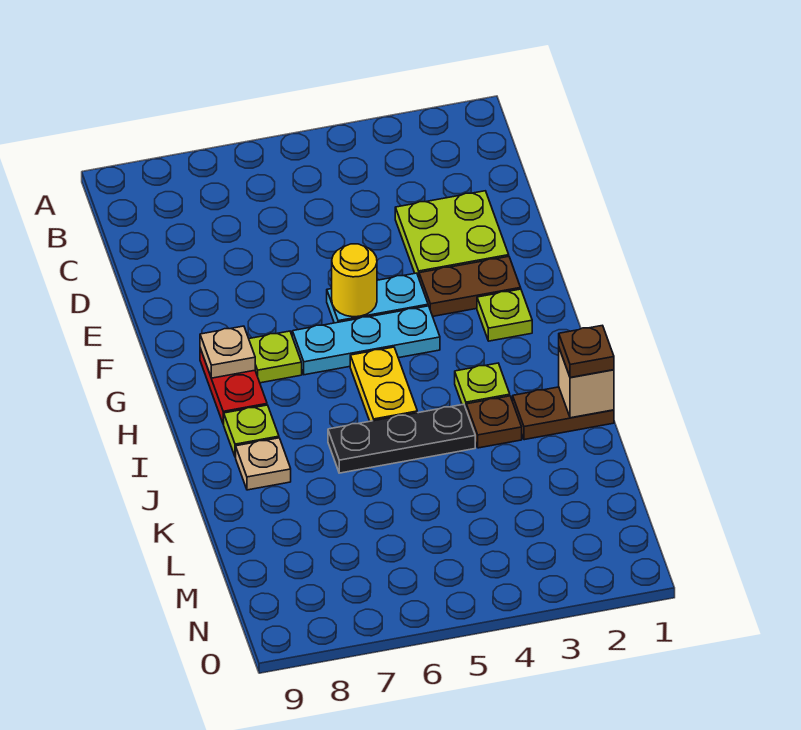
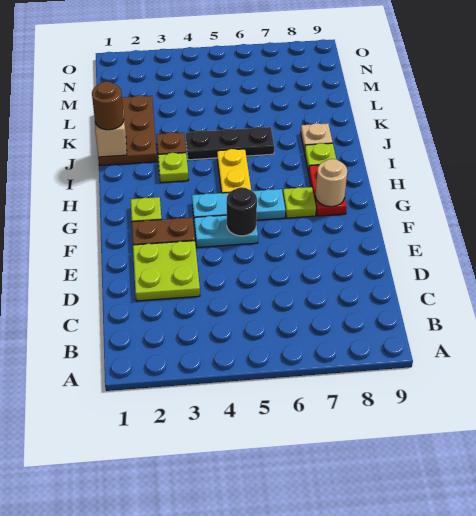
yellow round brick F5 level 2 -> black round brick F5 level 2
tan plate G8 level 2 -> tan round brick G8 level 2
brown plate J1:J2 level 1 -> brown plate J1:L2 level 1
brown plate J1 level 3 -> brown round brick J1 level 3

